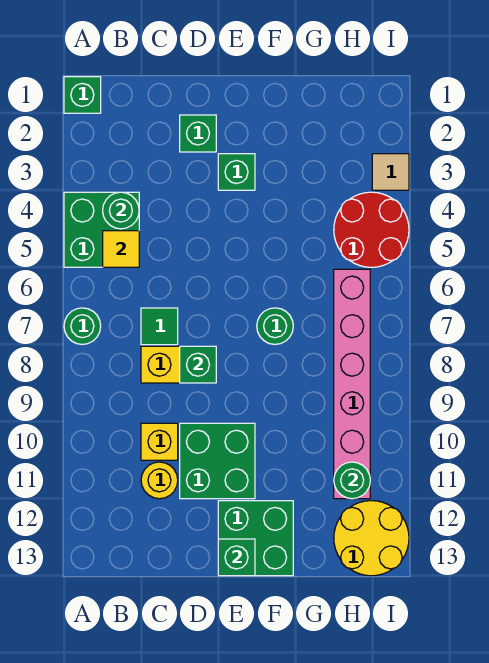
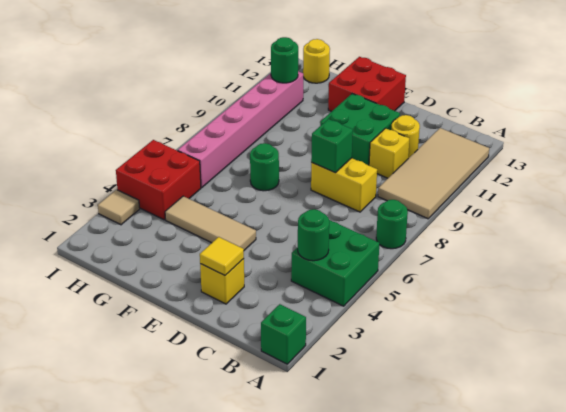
none -> tan tile A9:B12 level 1
yellow tile B5 level 2 -> yellow tile D2 level 2
green tile C7 level 1 -> none
green brick D2 level 1 -> yellow brick D2 level 1
green brick E3 level 1 -> none
none -> tan tile E4:G4 level 1
green brick E12:F13 level 1 -> red brick E12:F13 level 1
green brick E13 level 2 -> none
red round brick H4:I5 level 1 -> red brick H4:I5 level 1
yellow round brick H12:I13 level 1 -> yellow round brick H13 level 1

